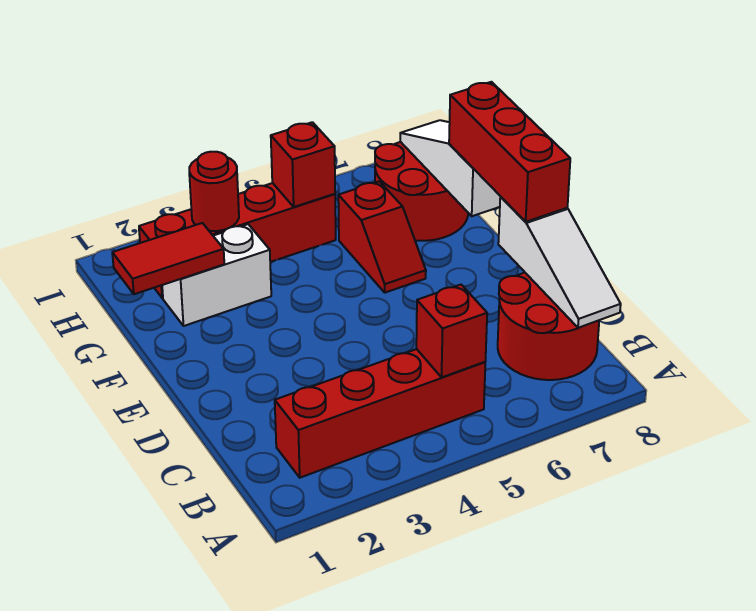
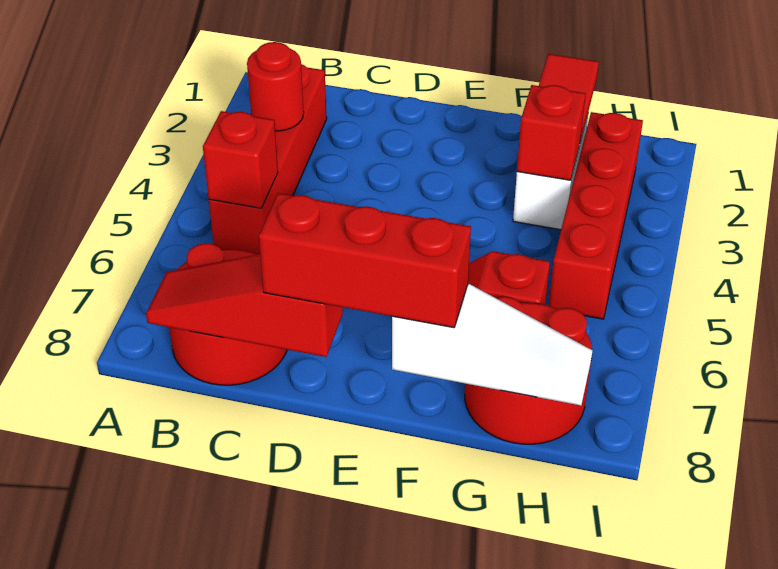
white slope B8:D8 level 2 top D -> red slope B8:D8 level 2 top D
red round brick H3 level 2 -> red round brick B3 level 2
red brick H5 level 2 -> red brick G3 level 2

